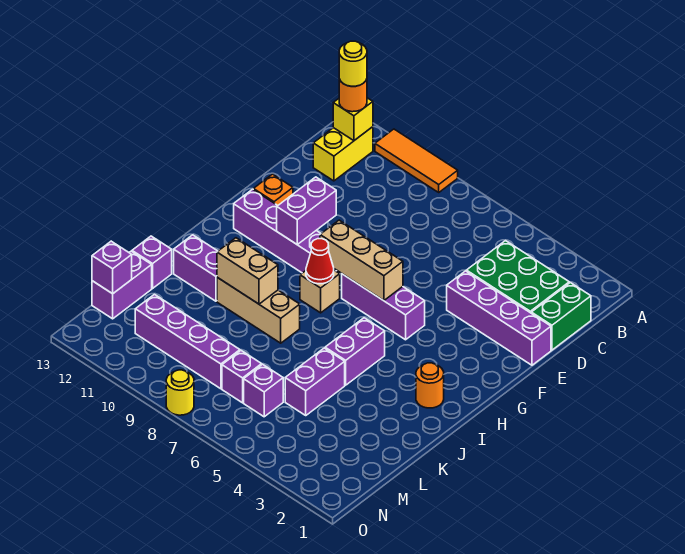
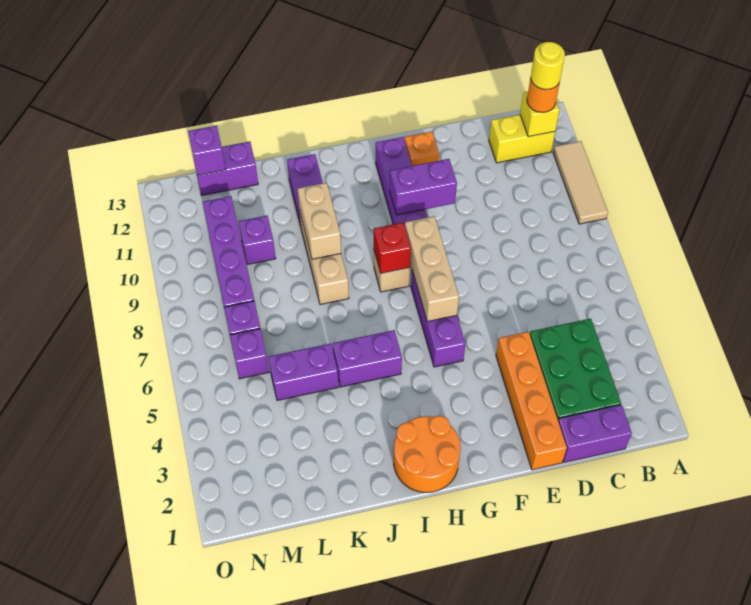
orange tile A9:A11 level 1 -> tan tile A9:A11 level 1
green brick C1:D1 level 1 -> purple brick C1:D1 level 1
purple brick E1:E4 level 1 -> orange brick E1:E4 level 1
red cone H8 level 2 -> red brick H8 level 2
orange round brick I2 level 1 -> orange round brick H1:I2 level 1
purple brick K13 level 1 -> purple brick L10 level 1
yellow round brick O8 level 1 -> none

